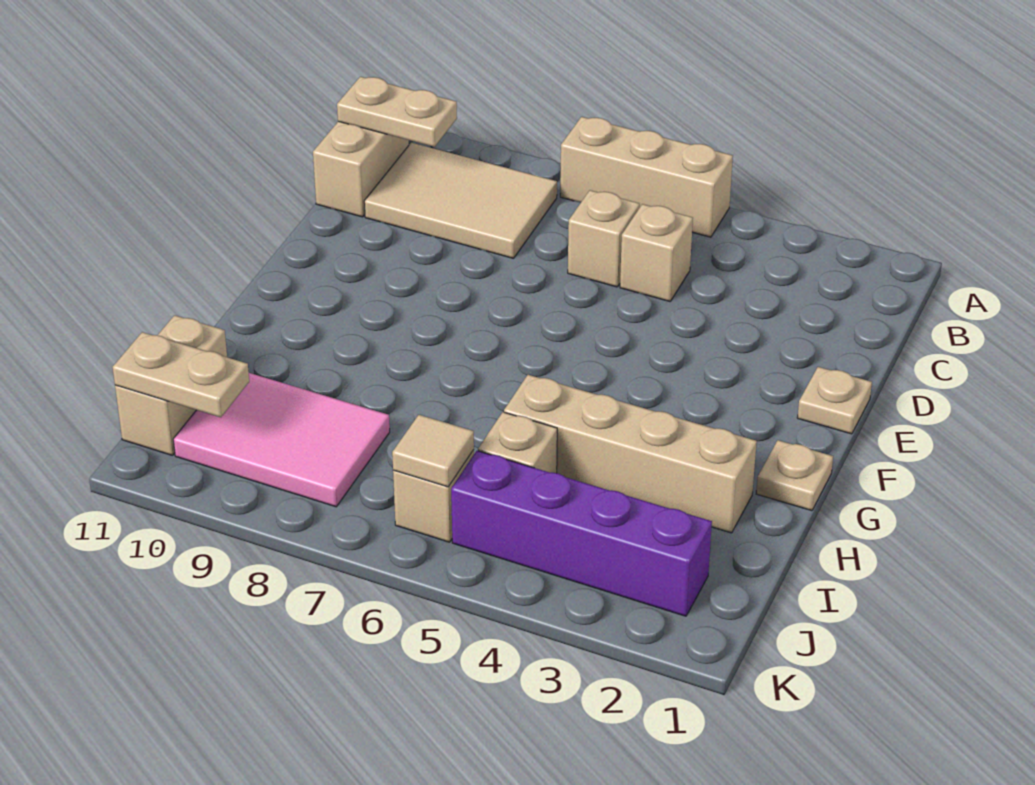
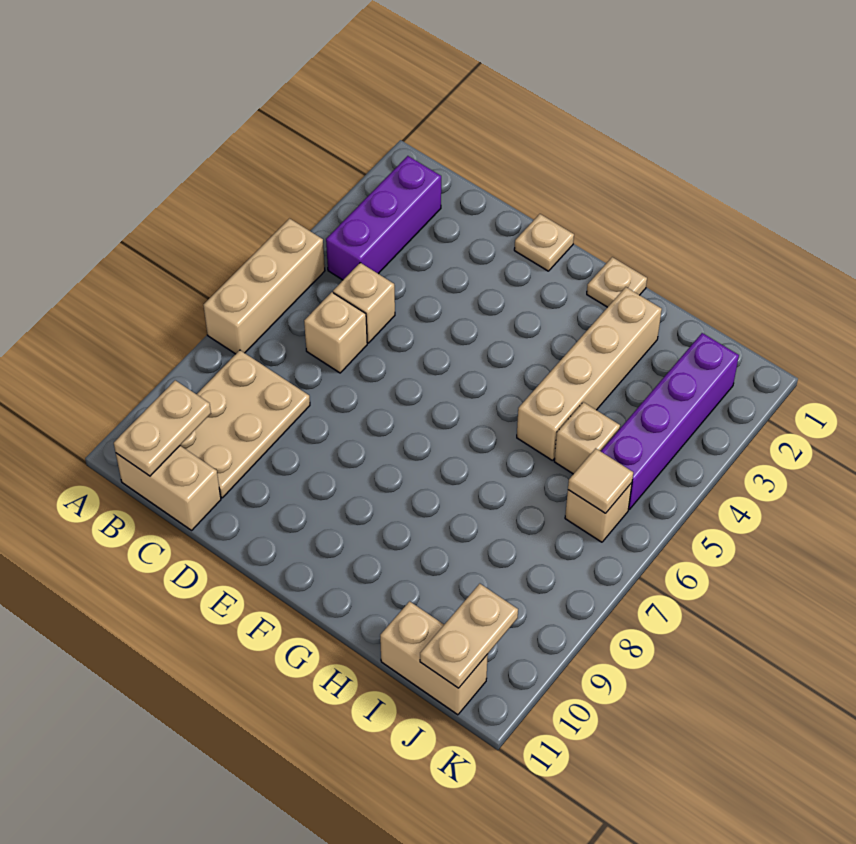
none -> purple brick B2:B4 level 1
tan tile B8:C10 level 1 -> tan plate B8:C10 level 1
pink tile I8:J10 level 1 -> none

